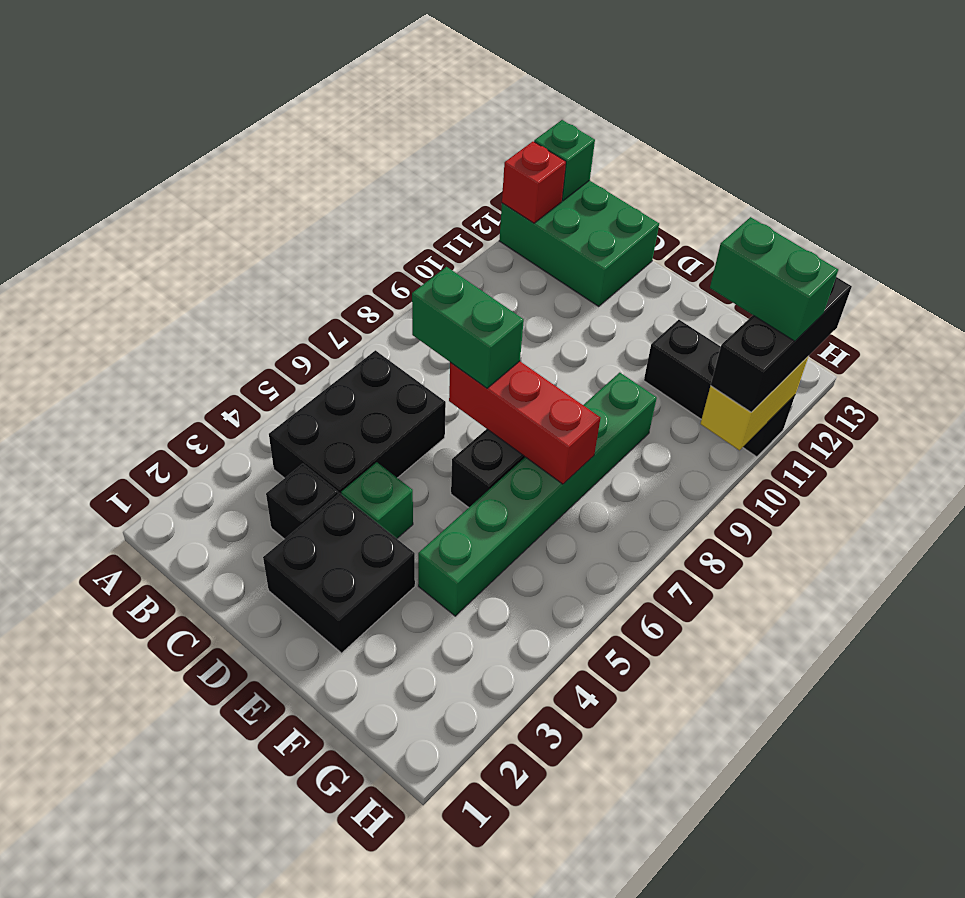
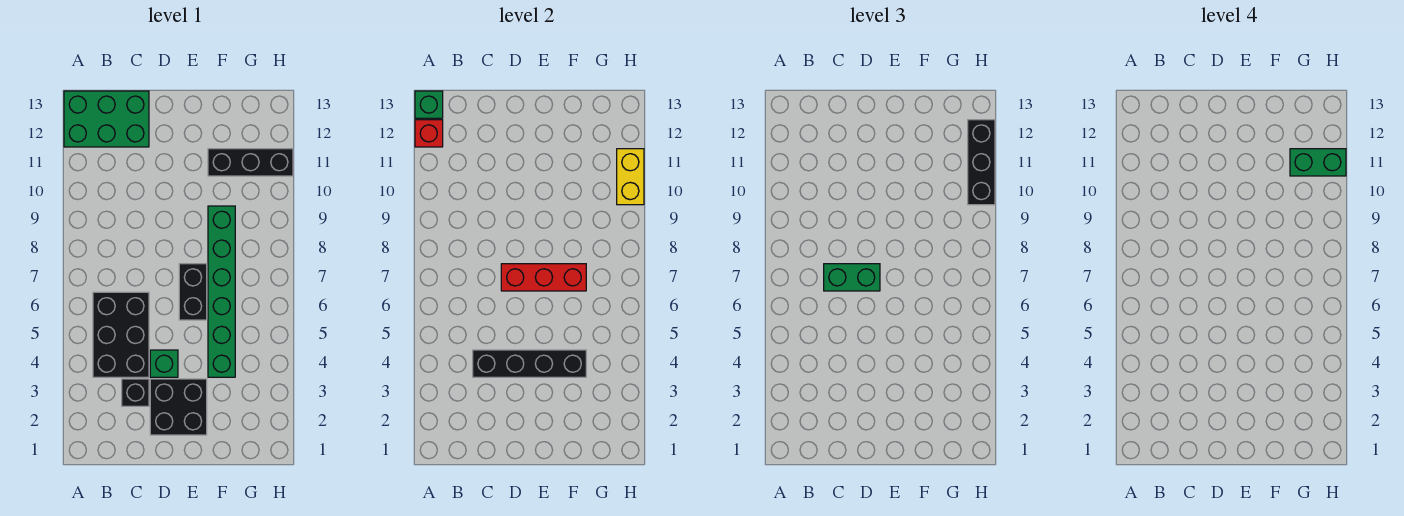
none -> black brick C4:F4 level 2

